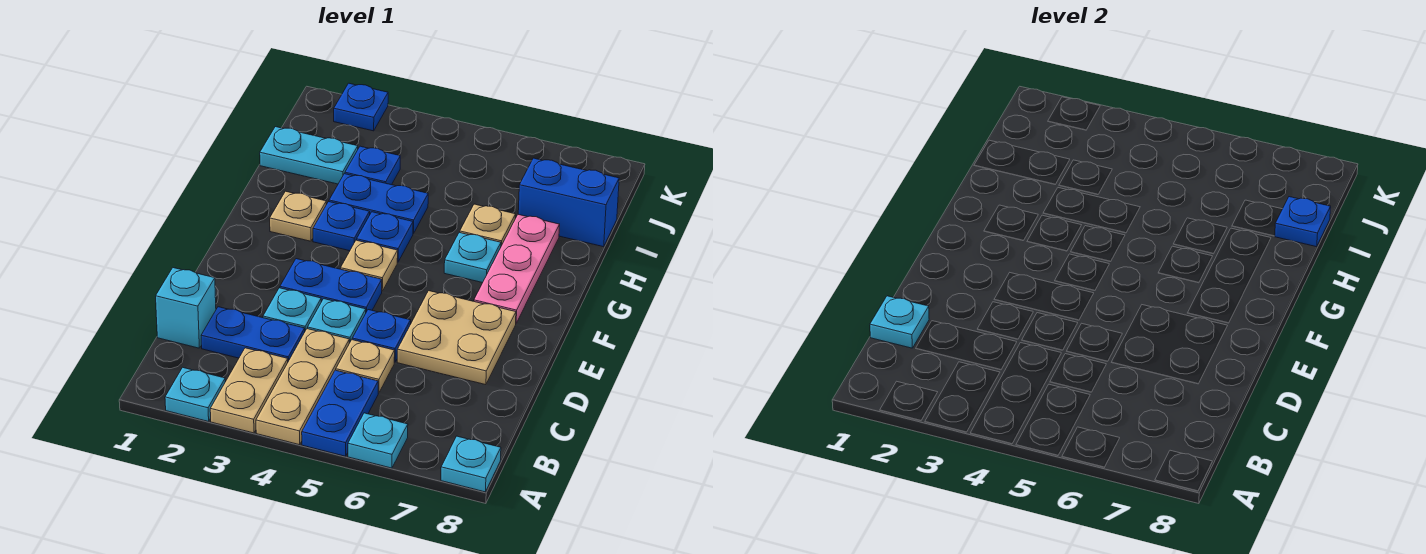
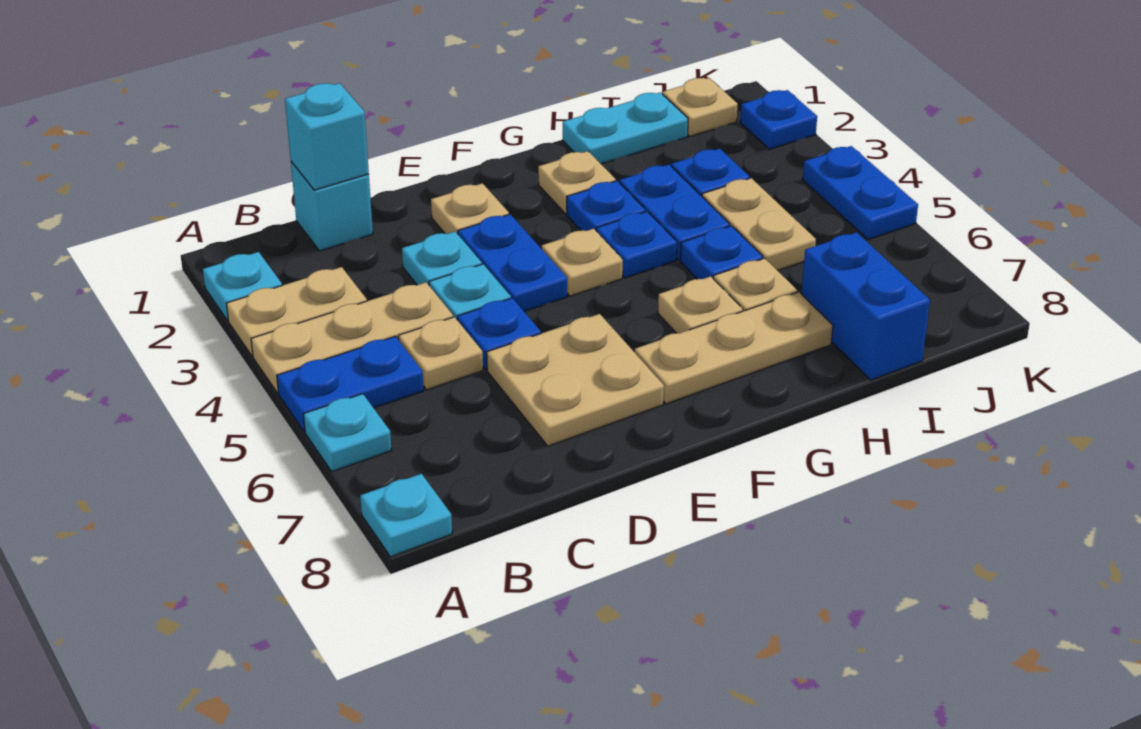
cyan plate C1 level 2 -> cyan brick C1 level 2
blue plate C2:C3 level 1 -> blue plate K4:K5 level 1
none -> tan plate E2 level 1
pink plate F7:H7 level 1 -> tan plate F7:H7 level 1
cyan plate G6 level 1 -> tan plate G6 level 1
cyan plate I1:I2 level 1 -> cyan plate H1:I1 level 1
none -> tan plate I4:I5 level 1
blue plate I8 level 2 -> blue plate H5 level 1
none -> tan plate J1 level 1

